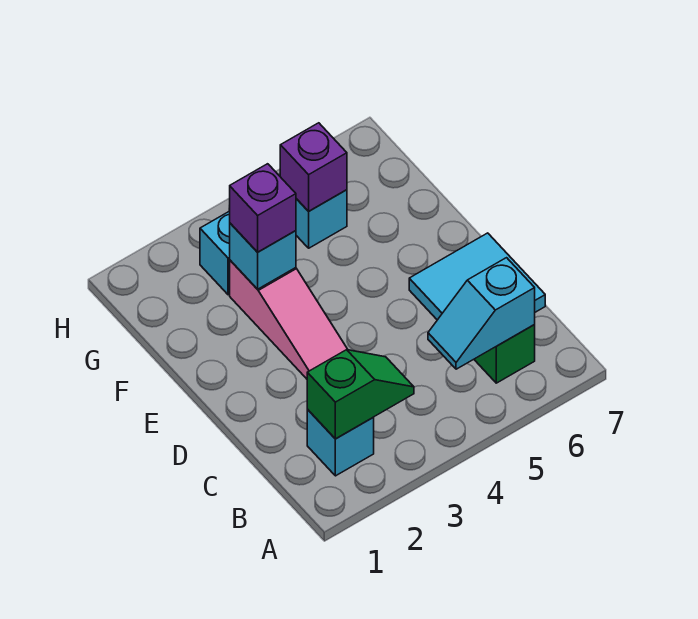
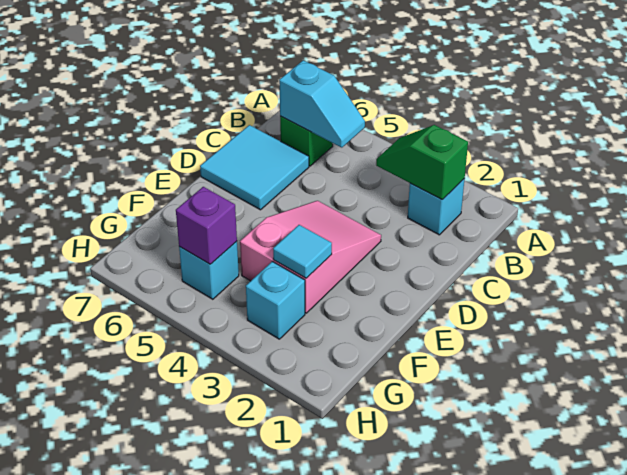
pink slope D3:F3 level 1 top F -> pink slope D3:F4 level 1 top F
cyan brick F3 level 2 -> cyan tile F3 level 2
purple brick F3 level 3 -> none

